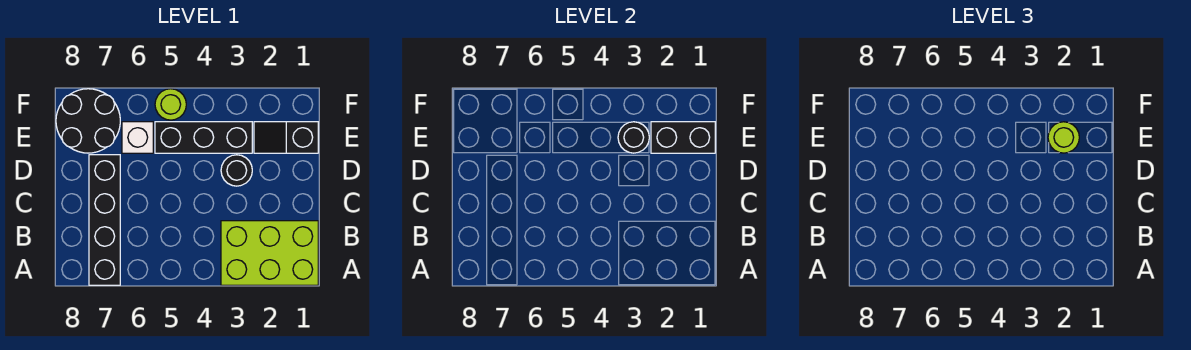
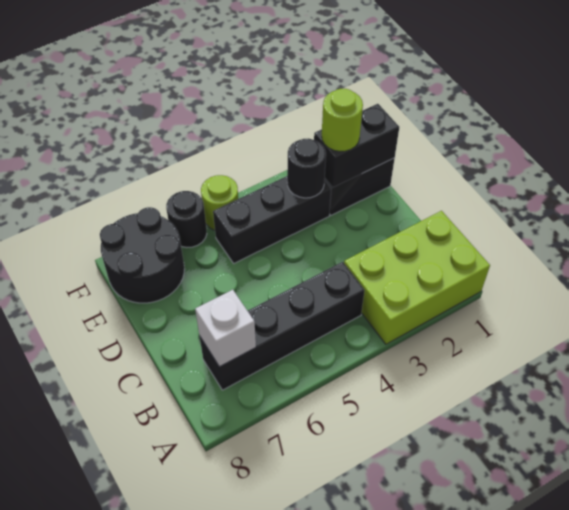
black brick A7:D7 level 1 -> black brick B4:B7 level 1
black round brick D3 level 1 -> black round brick F6 level 1
white brick E6 level 1 -> white brick B7 level 2

